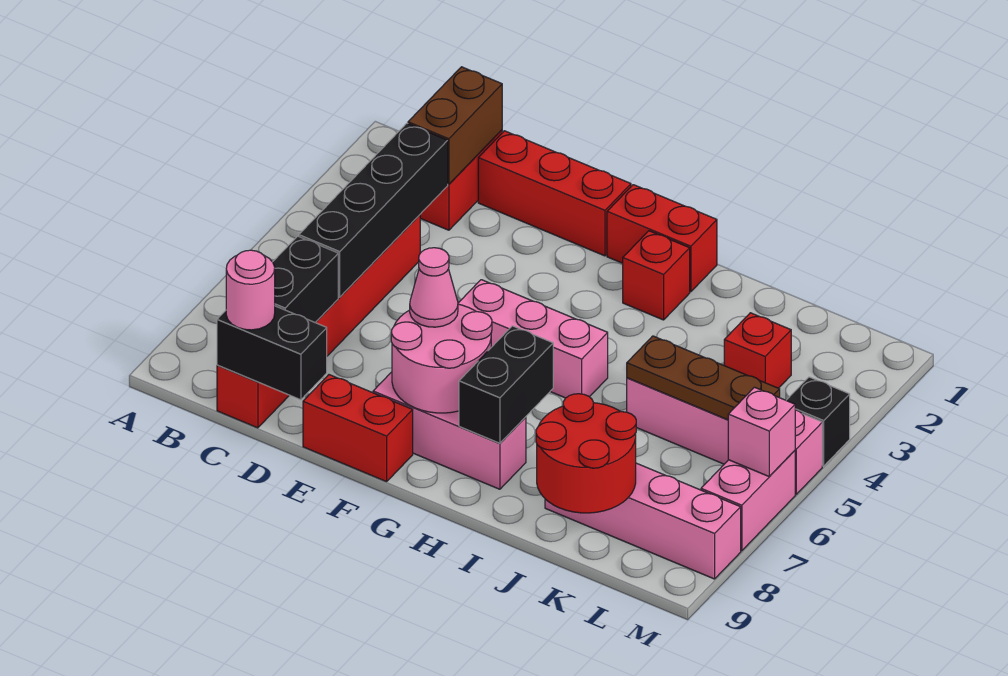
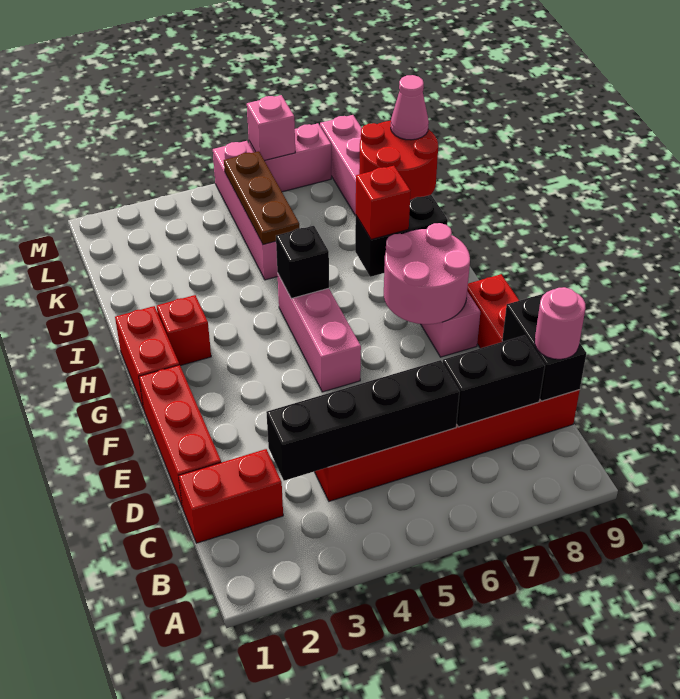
brown brick C1:C2 level 2 -> none
pink cone F7 level 3 -> pink cone K9 level 3
red brick K3 level 1 -> red brick H7 level 3
black brick M4 level 1 -> black brick H5 level 2

